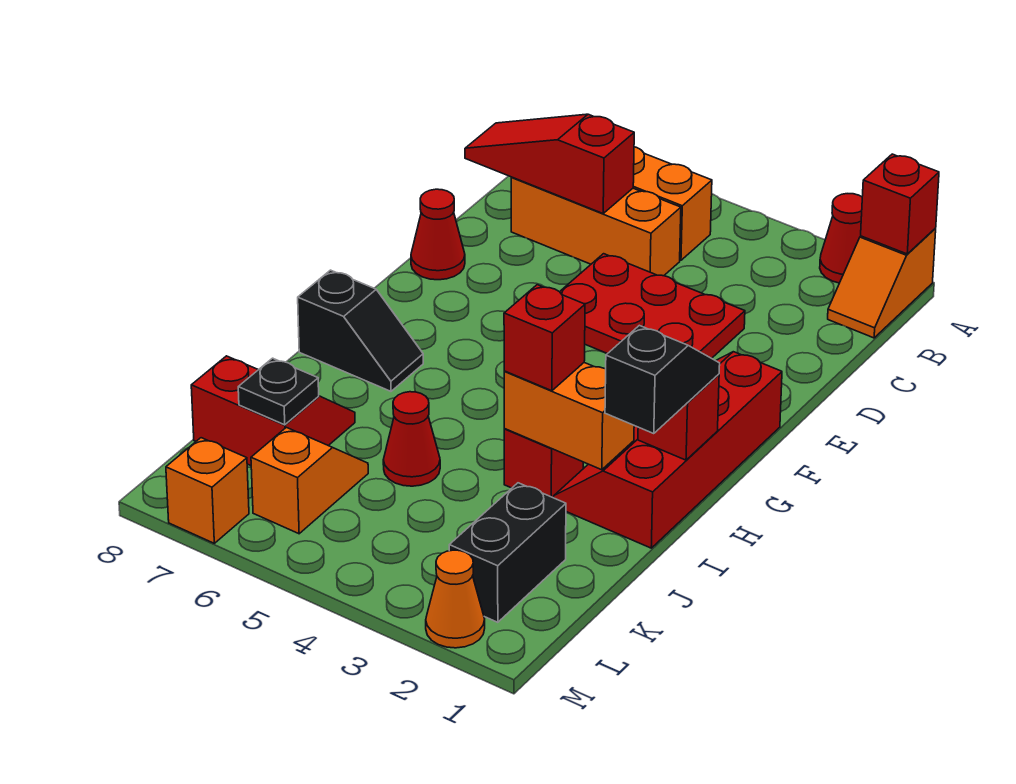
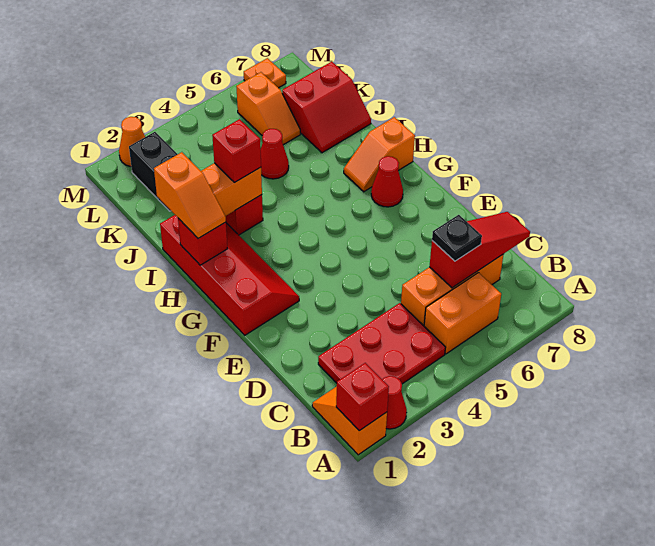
red plate D3:E5 level 1 -> red plate B2:C4 level 1
red cone E8 level 1 -> red cone G7 level 1
black slope H1:I1 level 3 top I -> orange slope H1:I1 level 3 top I
black slope H7:H8 level 1 top 8 -> orange slope H7:H8 level 1 top 8
black plate K7 level 2 -> black plate C6 level 3
orange brick M7 level 1 -> orange plate M7 level 1

